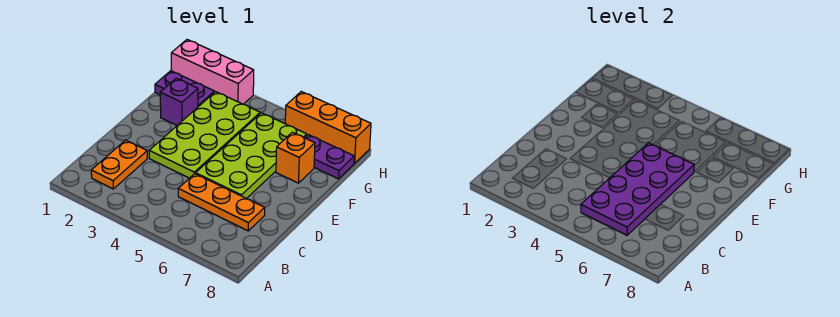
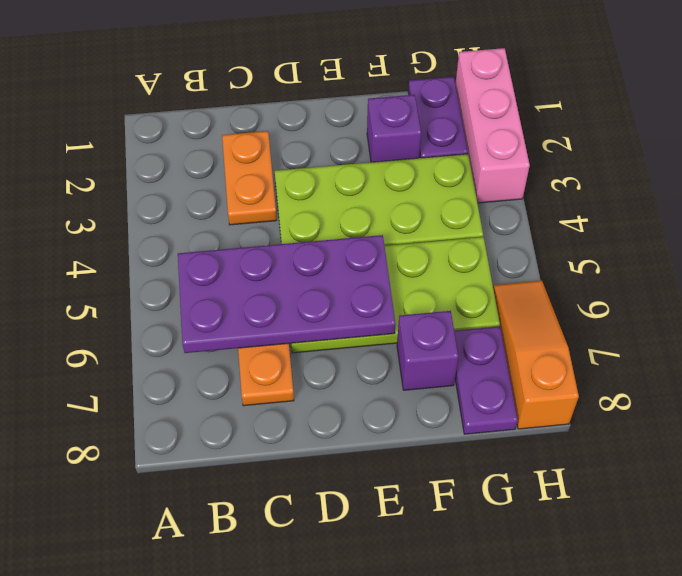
orange plate B2:C2 level 1 -> orange plate C2:C3 level 1
orange brick F7 level 1 -> purple brick F7 level 1
orange brick H6:H8 level 1 -> orange slope H6:H8 level 1 top 8

